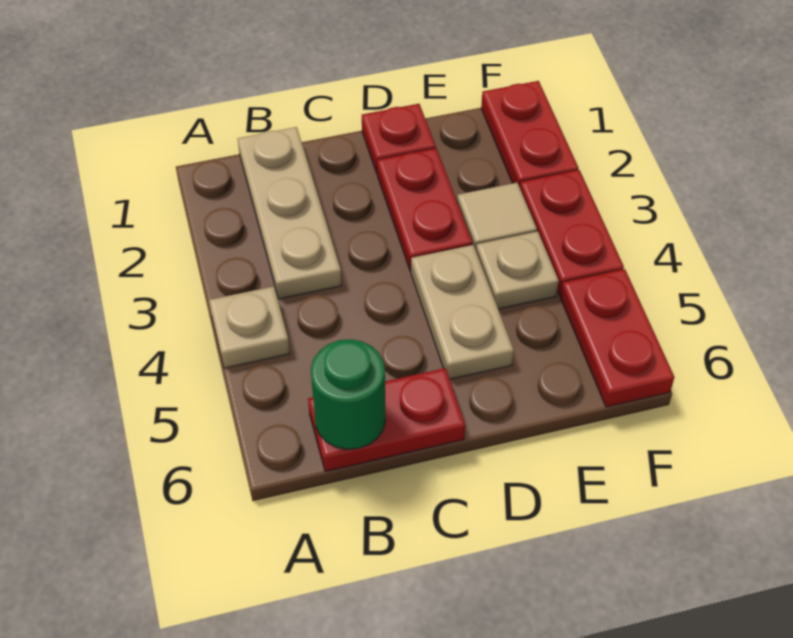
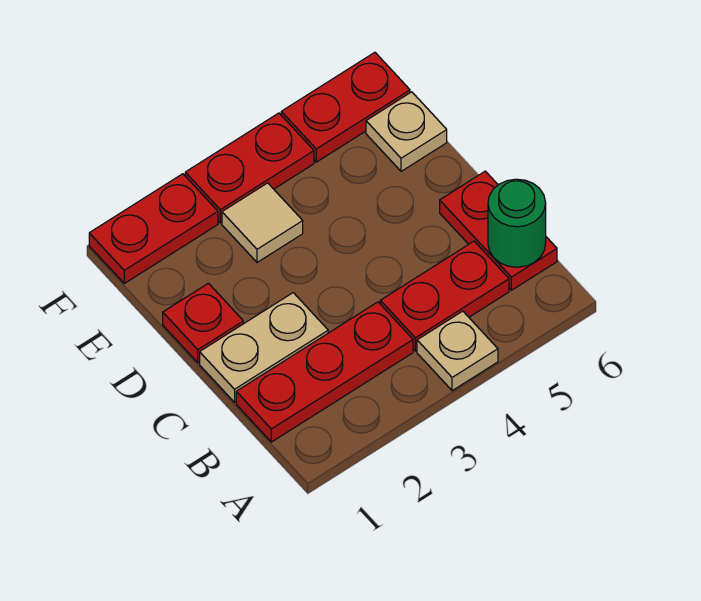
tan plate B1:B3 level 1 -> red plate B1:B3 level 1
red plate D2:D3 level 1 -> red plate B4:B5 level 1
tan plate D4:D5 level 1 -> tan plate C1:C2 level 1
tan plate E4 level 1 -> tan plate E6 level 1

